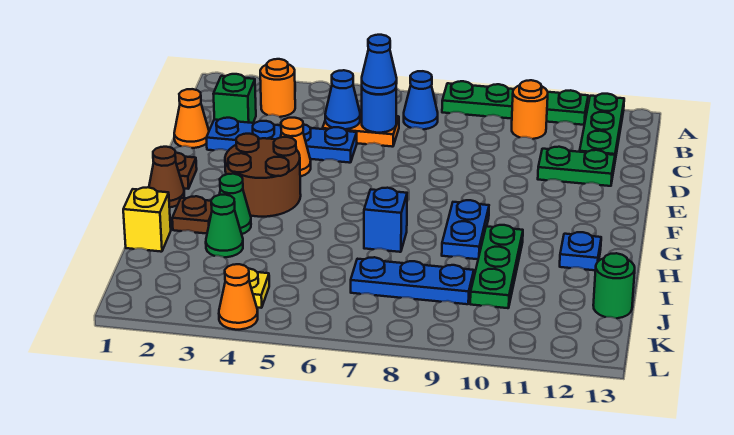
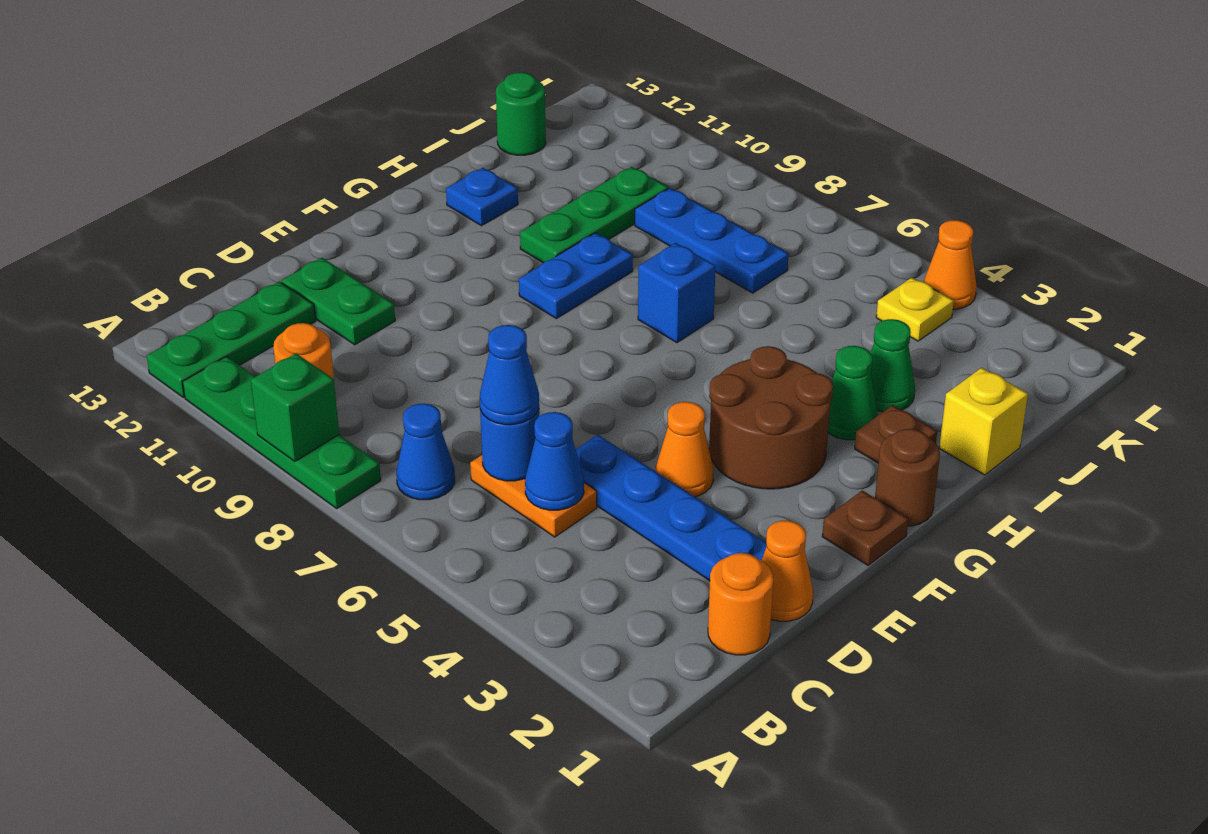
orange round brick B3 level 1 -> orange round brick C1 level 1
green brick C2 level 1 -> green brick A9 level 2
brown cone G1 level 1 -> brown round brick G1 level 1

